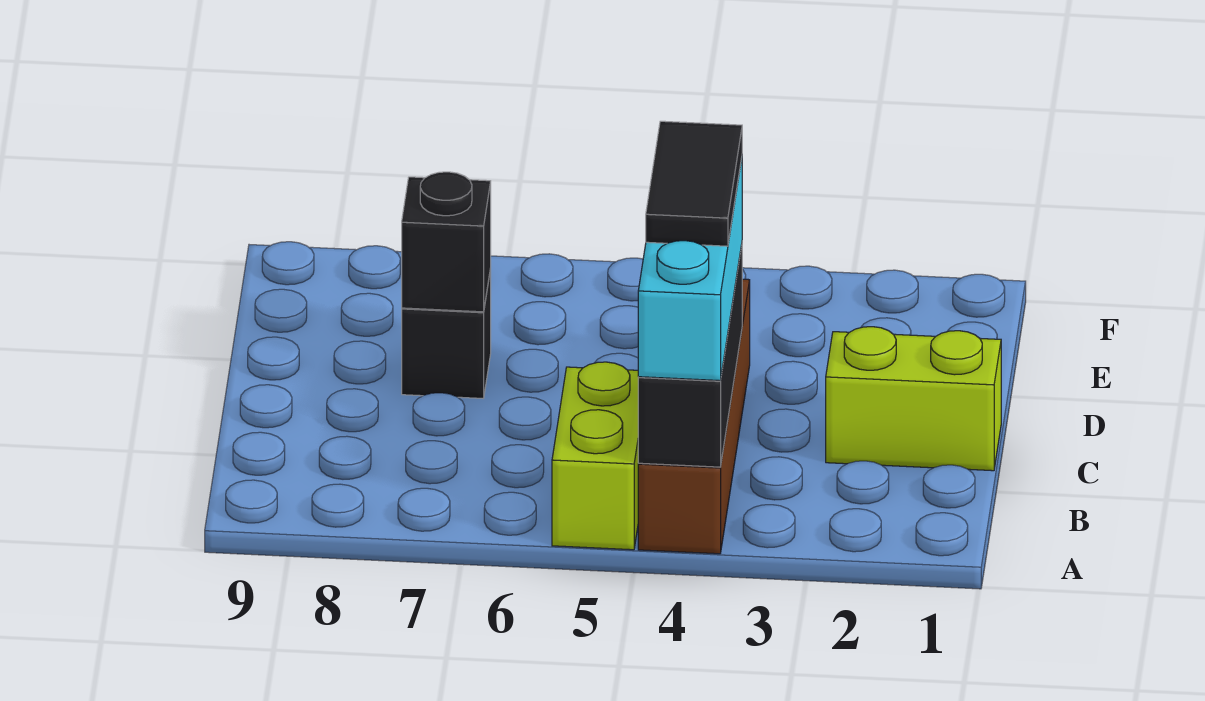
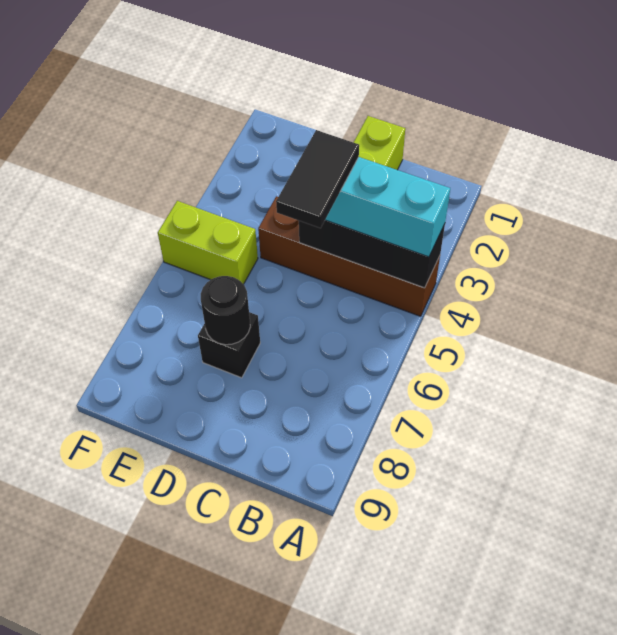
lime brick A5:B5 level 1 -> lime brick E5:F5 level 1
black tile B4:C4 level 4 -> black tile C4:C5 level 4
black brick D7 level 2 -> black round brick D7 level 2

